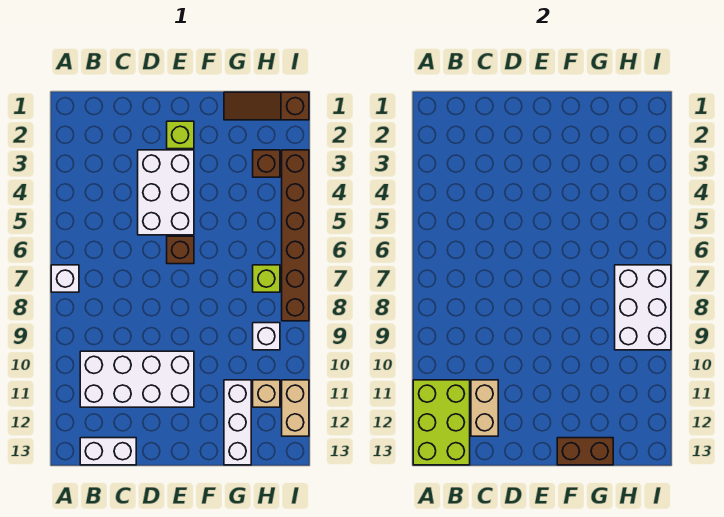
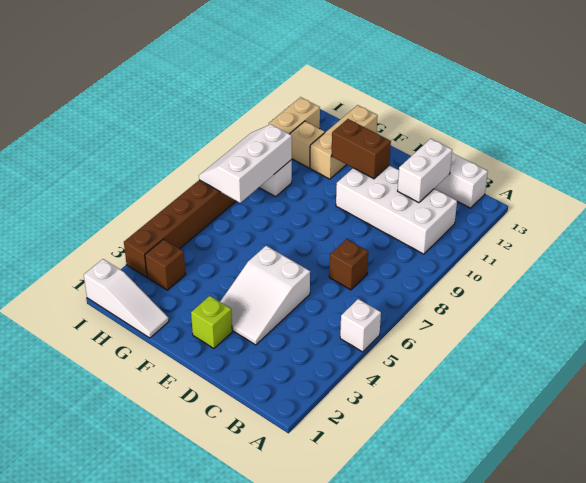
white brick A7 level 1 -> white brick A5 level 1
lime brick A11:B13 level 2 -> none
tan brick C11:C12 level 2 -> white brick C11:C12 level 2
white brick D3:E5 level 1 -> white slope D3:E5 level 1 top 5
brown brick E6 level 1 -> brown brick C7 level 1
brown brick F13:G13 level 2 -> brown brick E11:F11 level 2
brown slope G1:I1 level 1 top I -> white slope G1:I1 level 1 top I
white brick G11:G13 level 1 -> tan brick G11:G13 level 1
lime brick H7 level 1 -> none
white brick H7:I9 level 2 -> white slope H7:I9 level 2 top H

